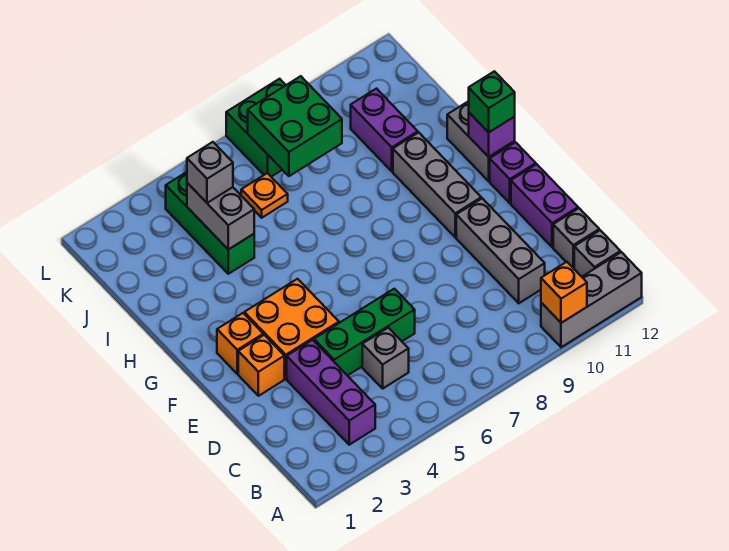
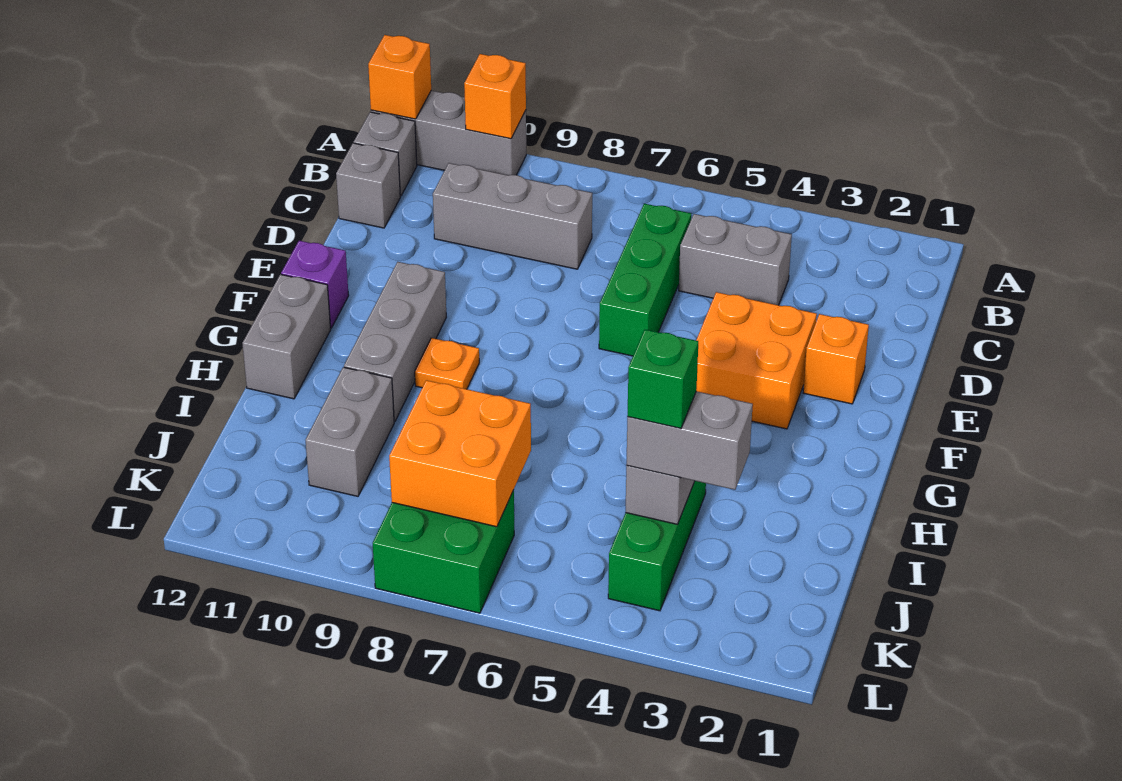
purple brick B3:D3 level 1 -> none
grey brick C5 level 1 -> grey brick C4:C5 level 1
grey brick C10:E10 level 1 -> grey brick C8:C10 level 1
green brick D4:D6 level 1 -> green brick C6:E6 level 1
purple brick D12:E12 level 1 -> none
orange brick F2 level 1 -> orange brick A12 level 2
purple brick G12 level 2 -> none
green brick G12 level 3 -> green brick J4 level 4
purple brick I10:J10 level 1 -> grey brick I10:J10 level 1
grey brick J4 level 3 -> grey brick J3:J4 level 3
orange plate J6 level 1 -> orange plate G9 level 1
green brick J7:K8 level 2 -> orange brick J7:K8 level 2

